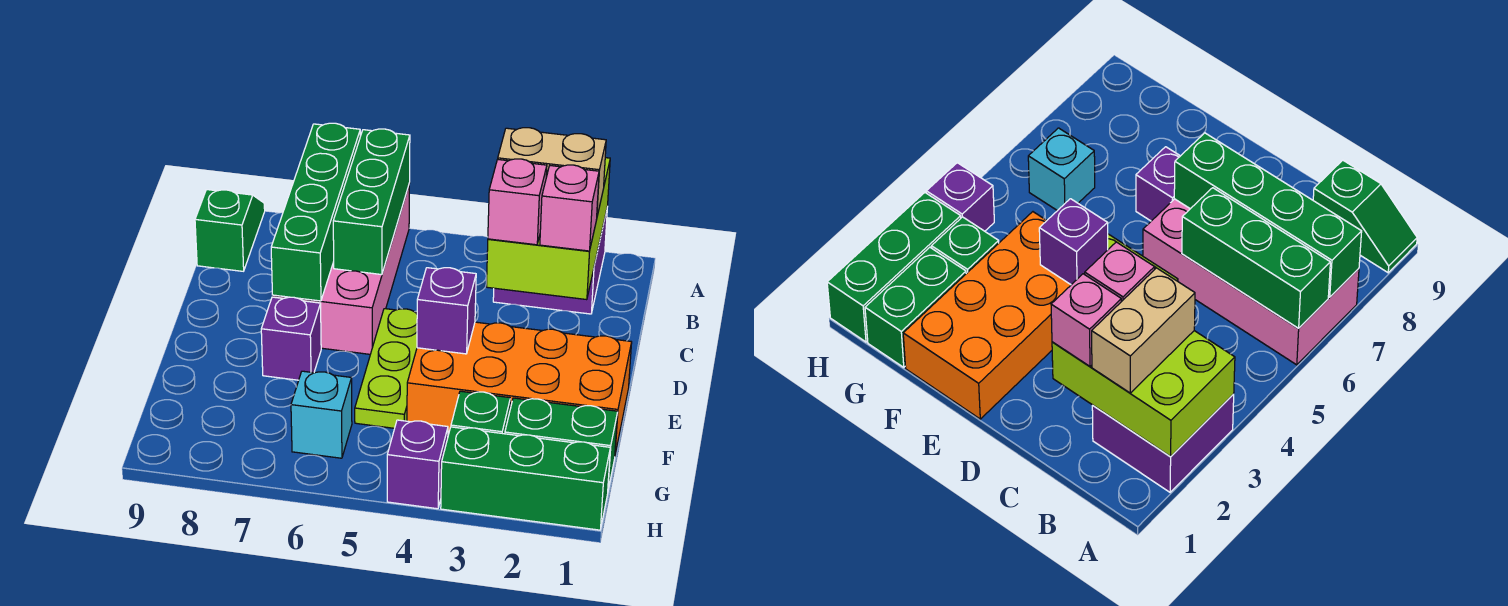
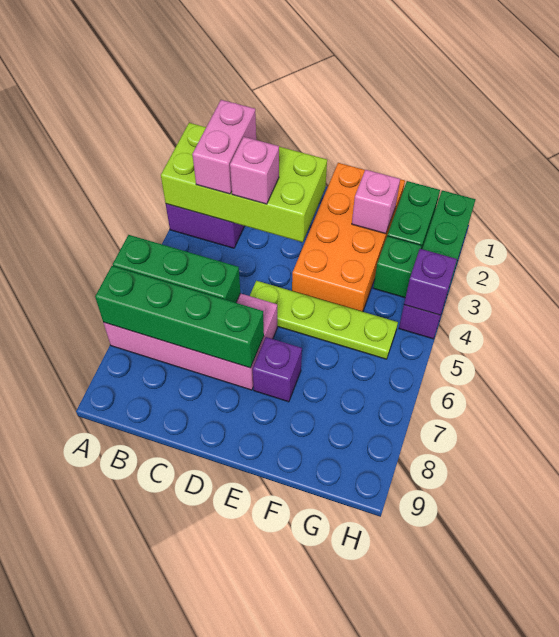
lime brick A2:C3 level 2 -> lime brick A2:D3 level 2
green slope A9:B9 level 1 top B -> none
tan brick B2:B3 level 3 -> pink brick B2:B3 level 3
pink brick C2 level 3 -> pink brick F2 level 2
lime plate D5:F5 level 1 -> lime plate D5:G5 level 1
purple brick E4 level 2 -> purple brick H4 level 2
cyan brick G6 level 1 -> none

